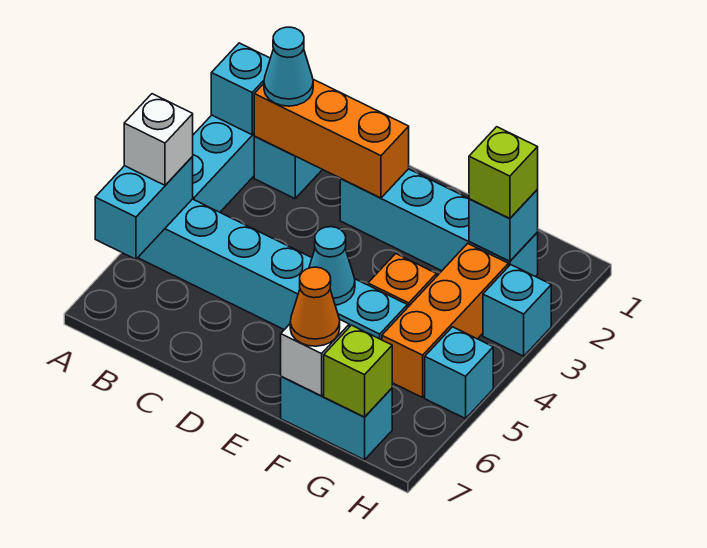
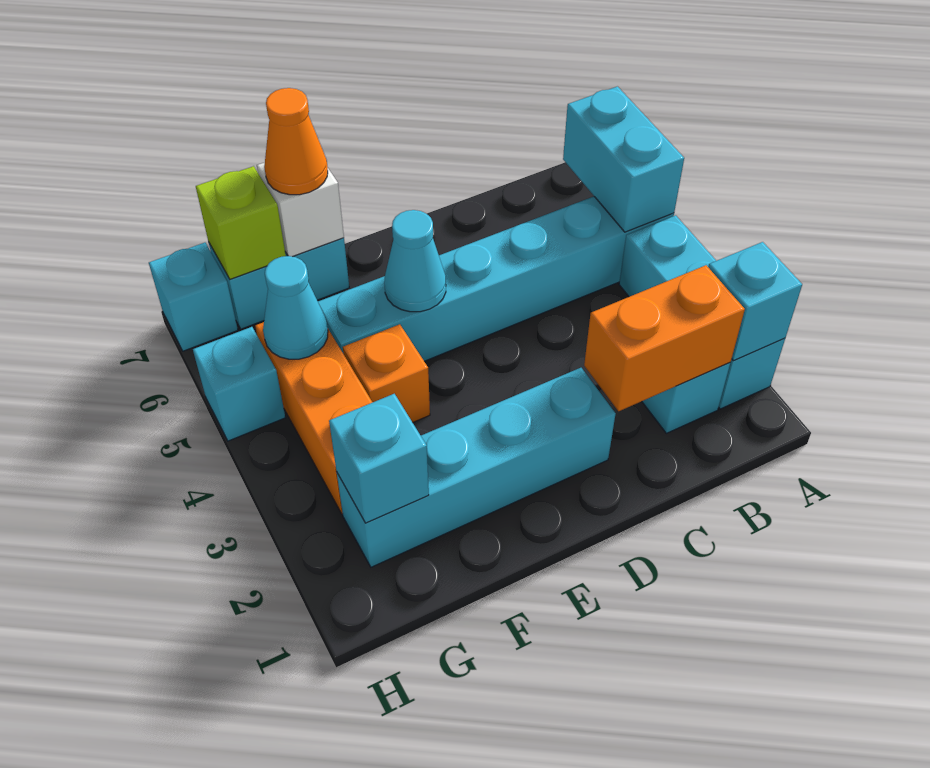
white brick A5 level 3 -> none
orange brick B2:D2 level 2 -> orange brick B2:C2 level 2
cyan cone B2 level 3 -> cyan cone G5 level 2
lime brick G2 level 3 -> none
cyan brick H3 level 1 -> cyan brick H7 level 1

